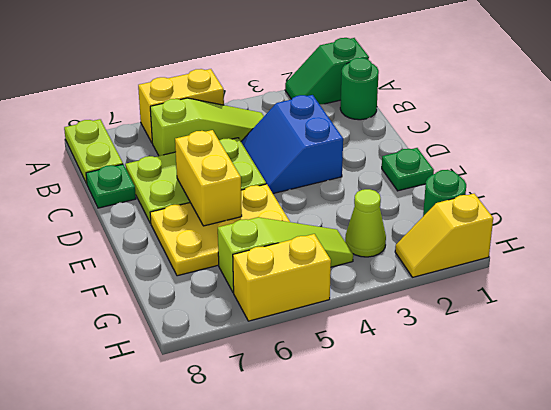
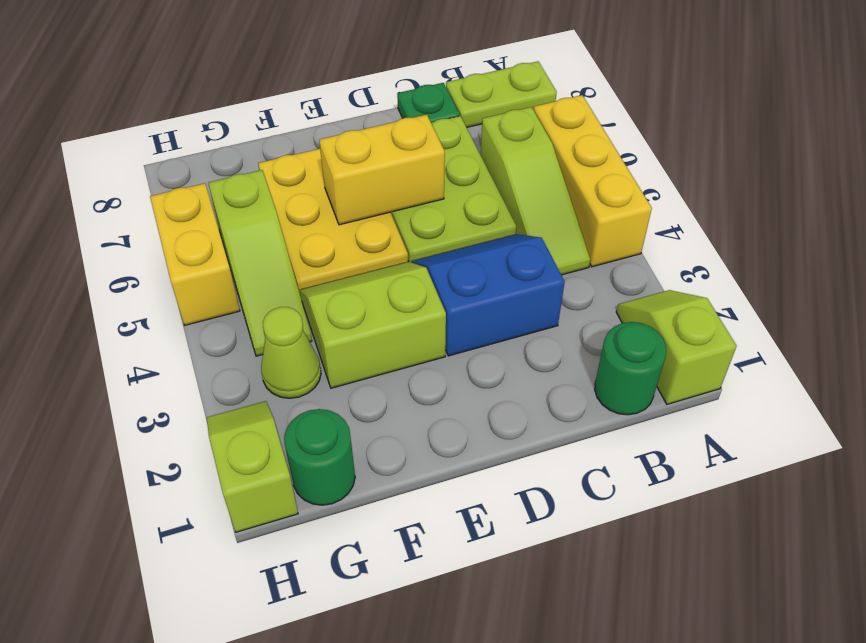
green slope A1:A2 level 1 top 1 -> lime slope A1:A2 level 1 top 1
yellow brick A5:A6 level 1 -> yellow brick A4:A6 level 1
green plate E1 level 1 -> none
none -> lime slope E3:F4 level 1 top 3
yellow slope H1:H2 level 1 top 1 -> lime slope H1:H2 level 1 top 1

